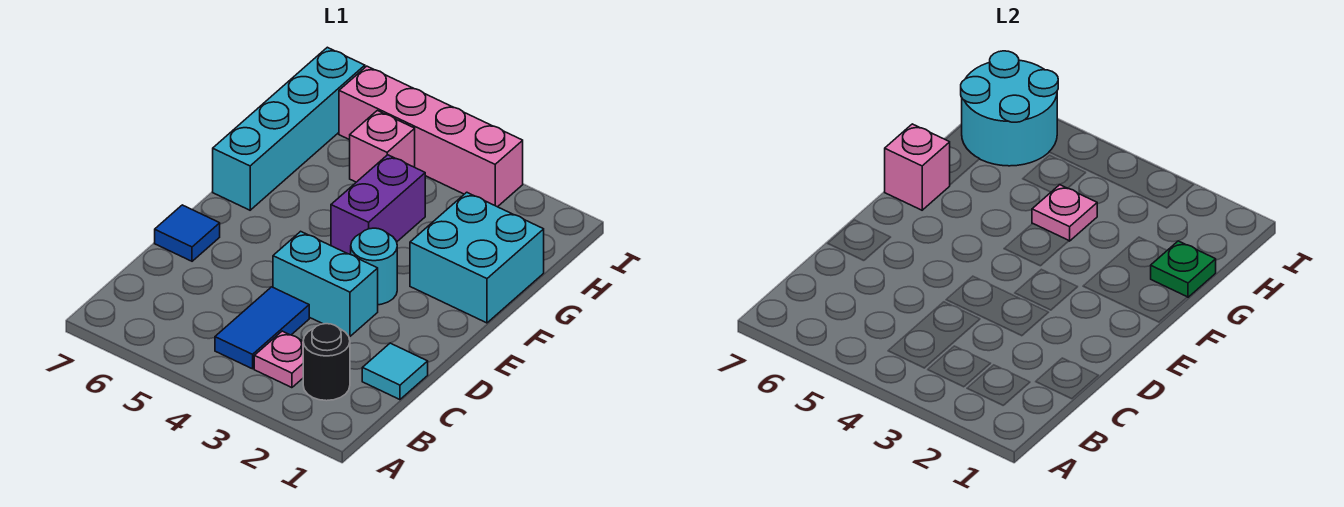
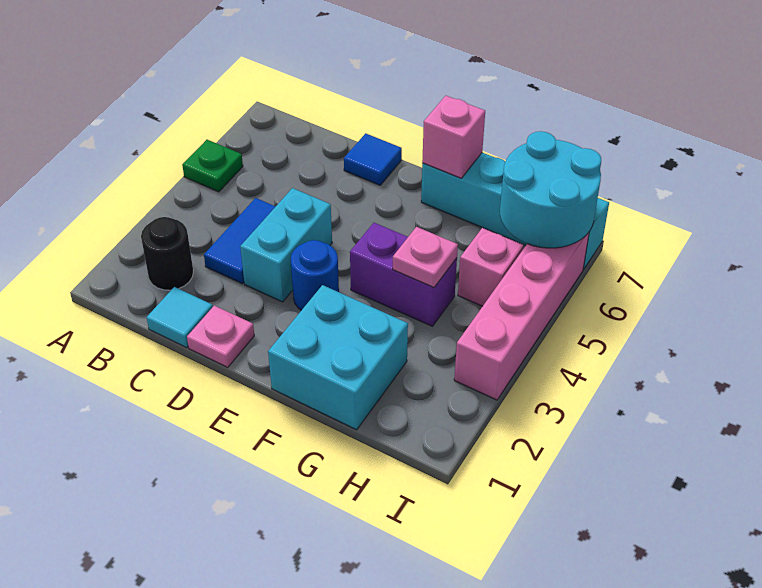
pink plate B3 level 1 -> pink plate D1 level 1
blue tile B4:C4 level 1 -> blue tile C3:C4 level 1
cyan round brick E3 level 1 -> blue round brick E3 level 1
green plate G1 level 2 -> green plate A5 level 1

